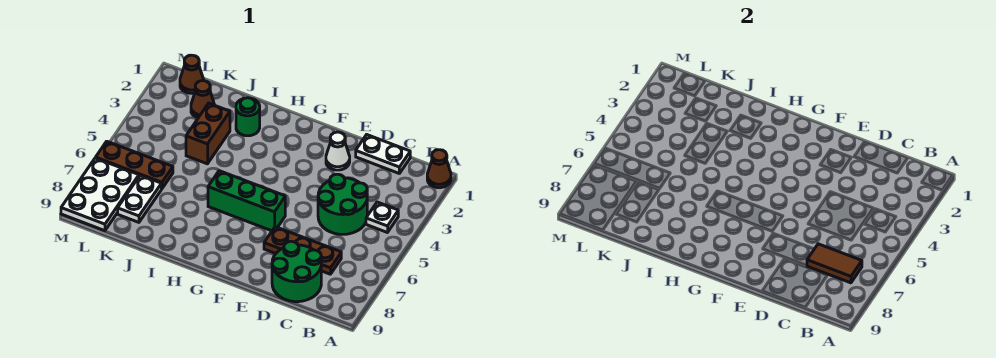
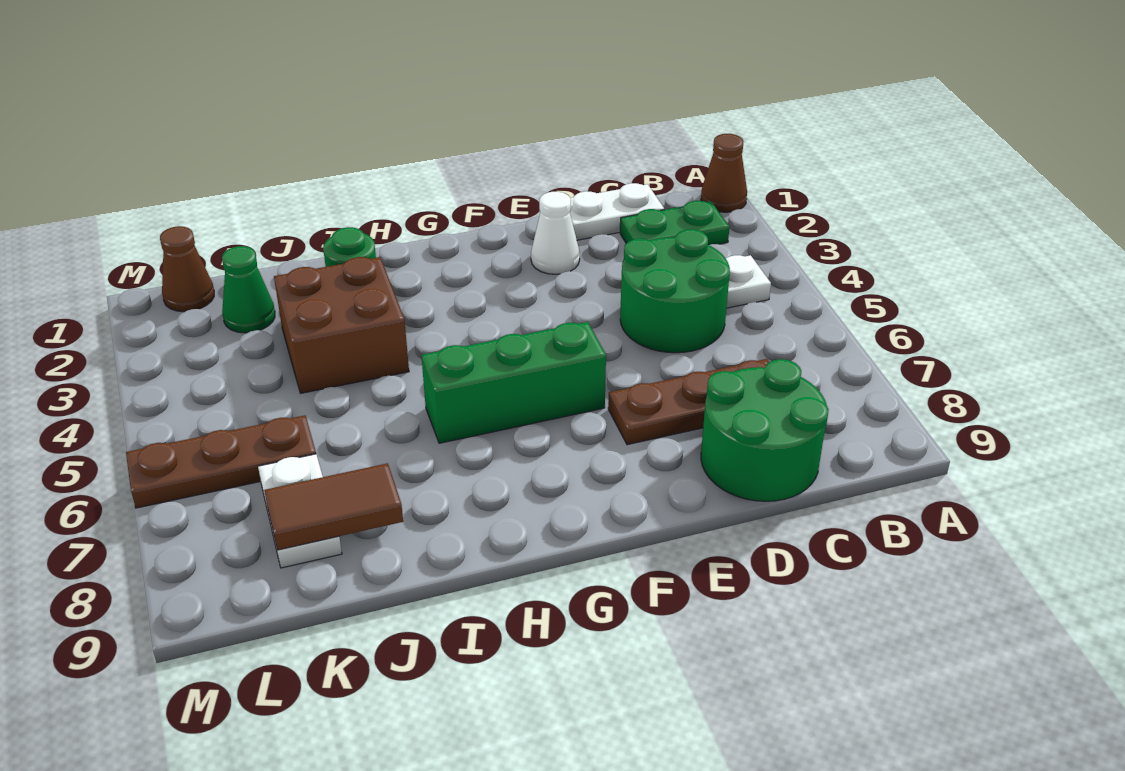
none -> green plate B2:C2 level 1
brown tile B7:C7 level 2 -> brown tile J8:K8 level 2
brown brick J3:J4 level 1 -> brown brick I3:J4 level 1
brown cone K2 level 1 -> green cone K2 level 1
white plate L7:M9 level 1 -> none

